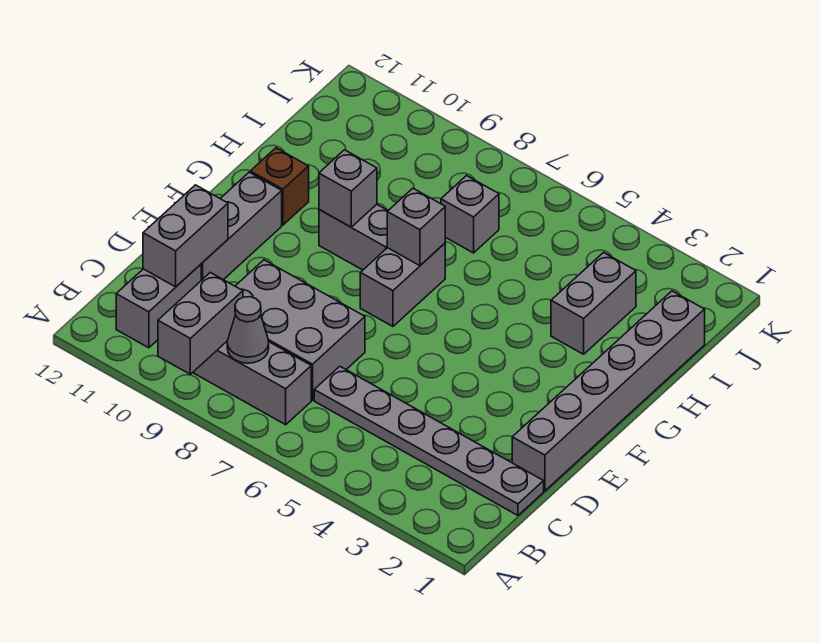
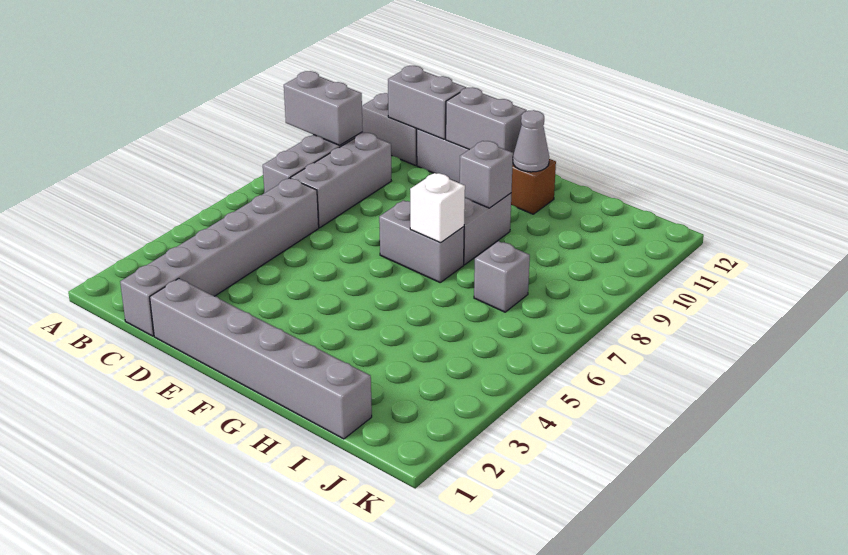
grey cone B8 level 2 -> grey cone G11 level 2
grey plate C1:C6 level 1 -> grey brick C1:C6 level 1
grey brick C7:D9 level 1 -> grey brick C7:C9 level 1
grey brick G7 level 2 -> white brick G7 level 2
grey brick H3:I3 level 1 -> grey brick E11:F11 level 2

